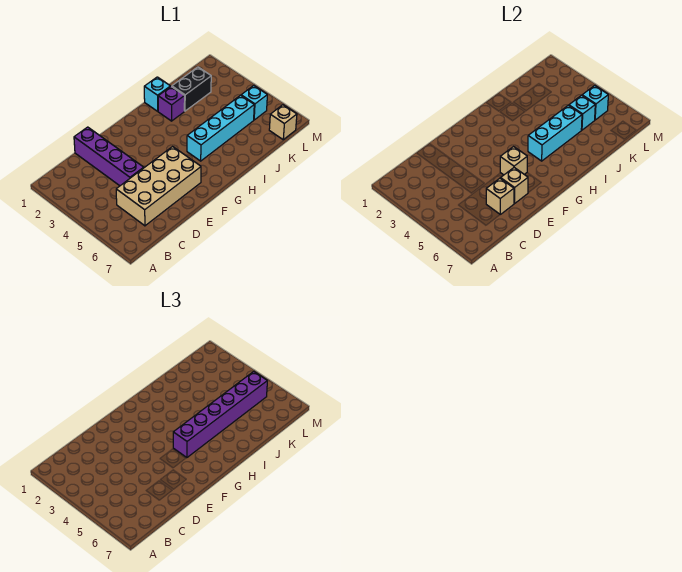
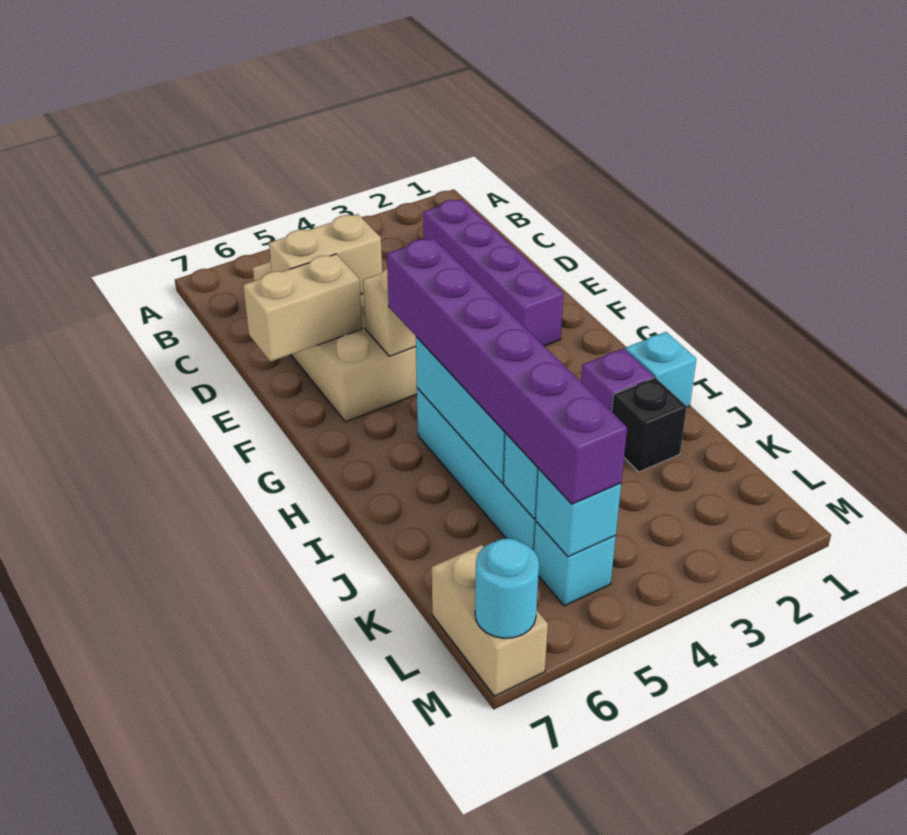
purple brick D1:D4 level 1 -> purple brick C2:F2 level 1
tan brick D6 level 2 -> tan brick D5:D6 level 2
tan brick E6 level 2 -> tan brick E6:E7 level 2
black brick J2:K2 level 1 -> black brick J2 level 1
tan brick L7 level 1 -> tan brick L7:M7 level 1
none -> cyan round brick M7 level 2

